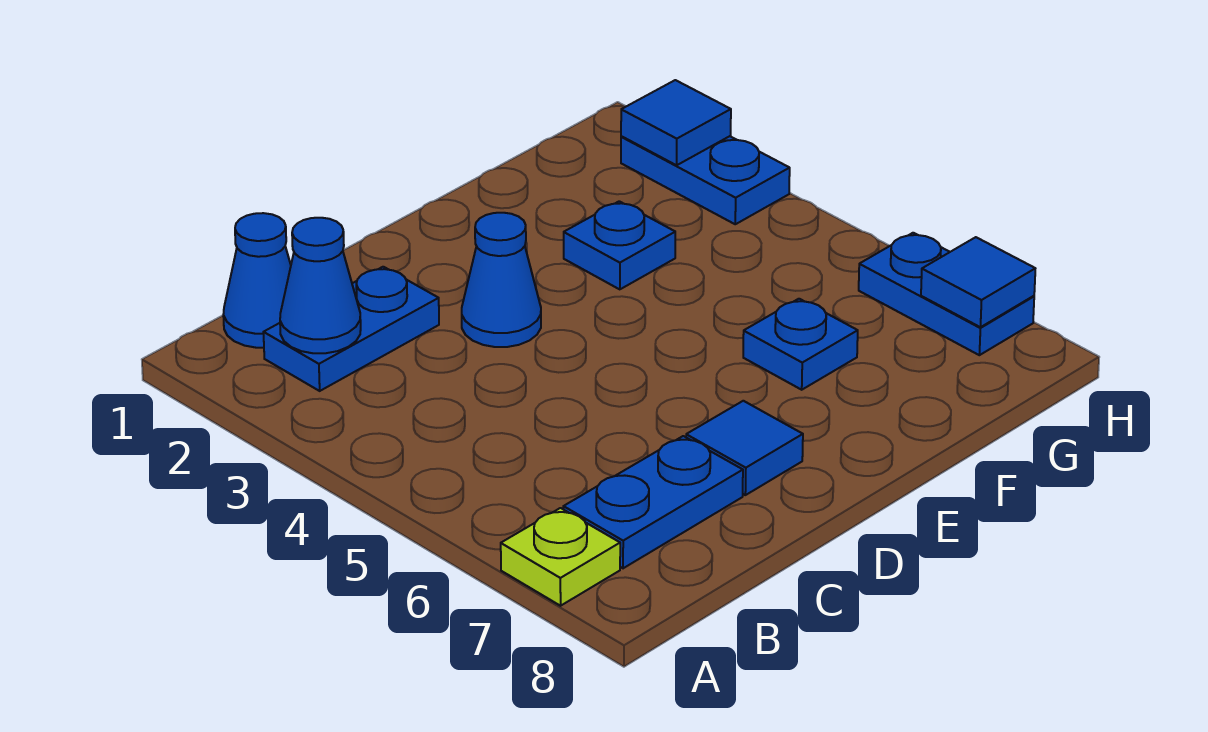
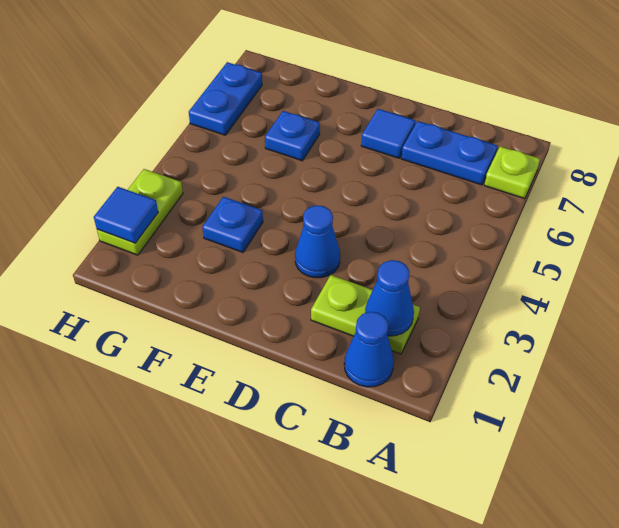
blue plate B2:C2 level 1 -> lime plate B2:C2 level 1
blue plate H2:H3 level 1 -> lime plate H2:H3 level 1
blue tile H7 level 2 -> none

